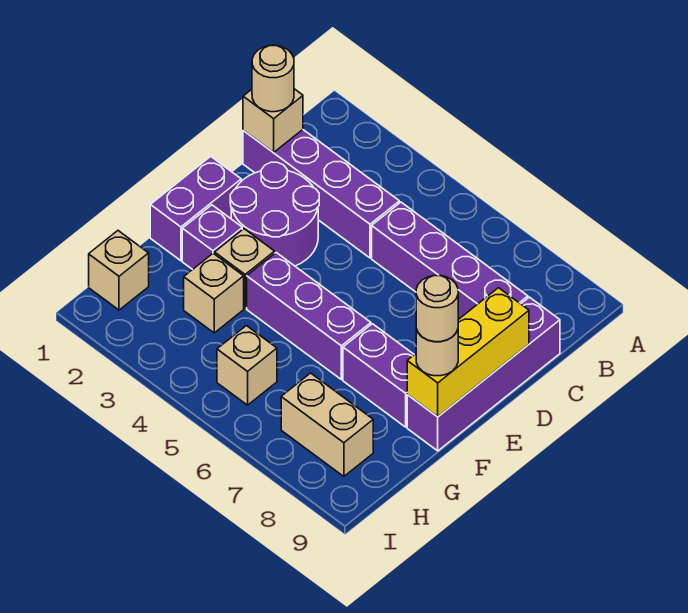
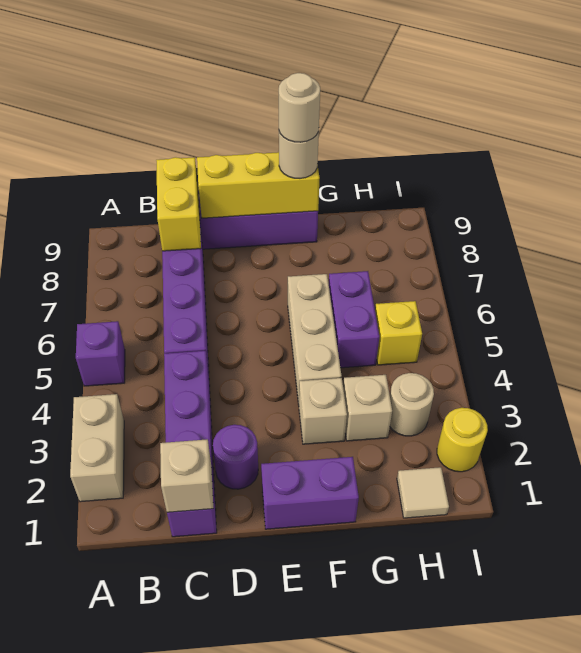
tan round brick C1 level 3 -> tan round brick H3 level 1
none -> yellow brick C8:C9 level 2
purple round brick D2:E3 level 1 -> purple round brick D2 level 1
purple brick F2 level 1 -> purple brick A5 level 1
purple brick F4:F6 level 1 -> tan brick F4:F6 level 1
purple brick F7:F8 level 1 -> purple brick G5:G6 level 1
tan brick H1 level 1 -> tan tile H1 level 1
tan brick H5 level 1 -> yellow brick H5 level 1
tan brick H7:H8 level 1 -> tan brick A2:A3 level 1
none -> yellow round brick I2 level 1

